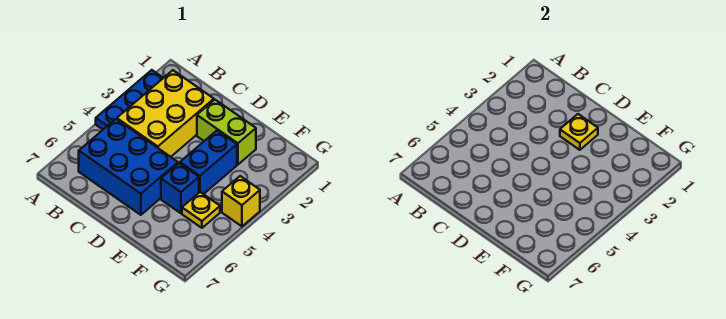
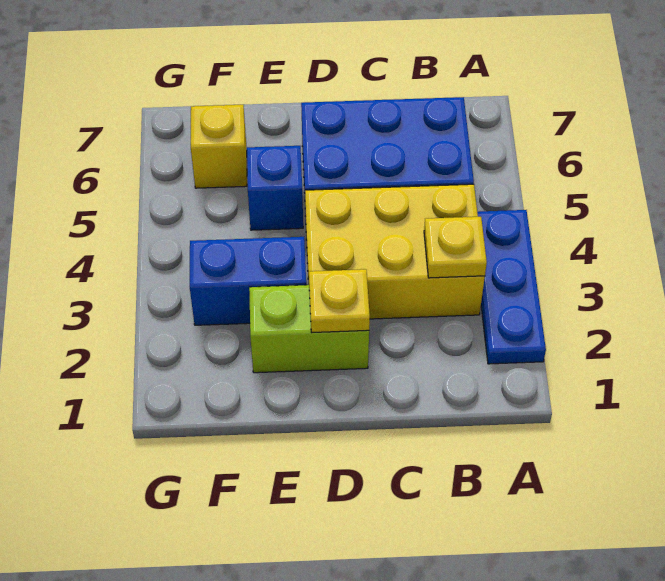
yellow brick B2:C4 level 1 -> yellow brick B3:D4 level 1
blue brick E3:E4 level 1 -> blue brick E3:F3 level 1
yellow plate F5 level 1 -> yellow plate B3 level 2
yellow brick G4 level 1 -> yellow brick F6 level 1

